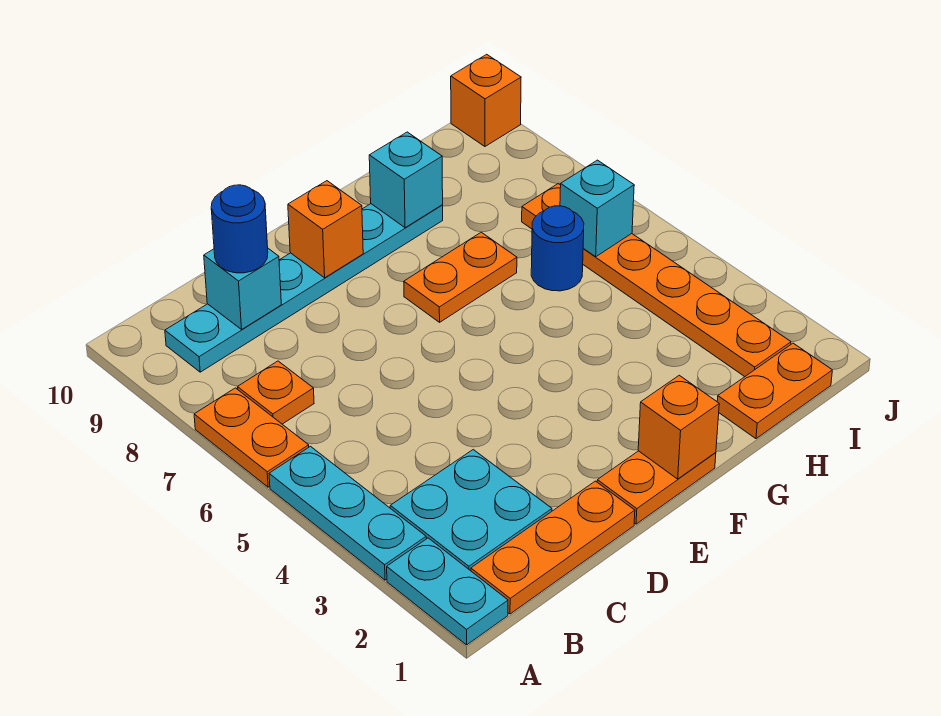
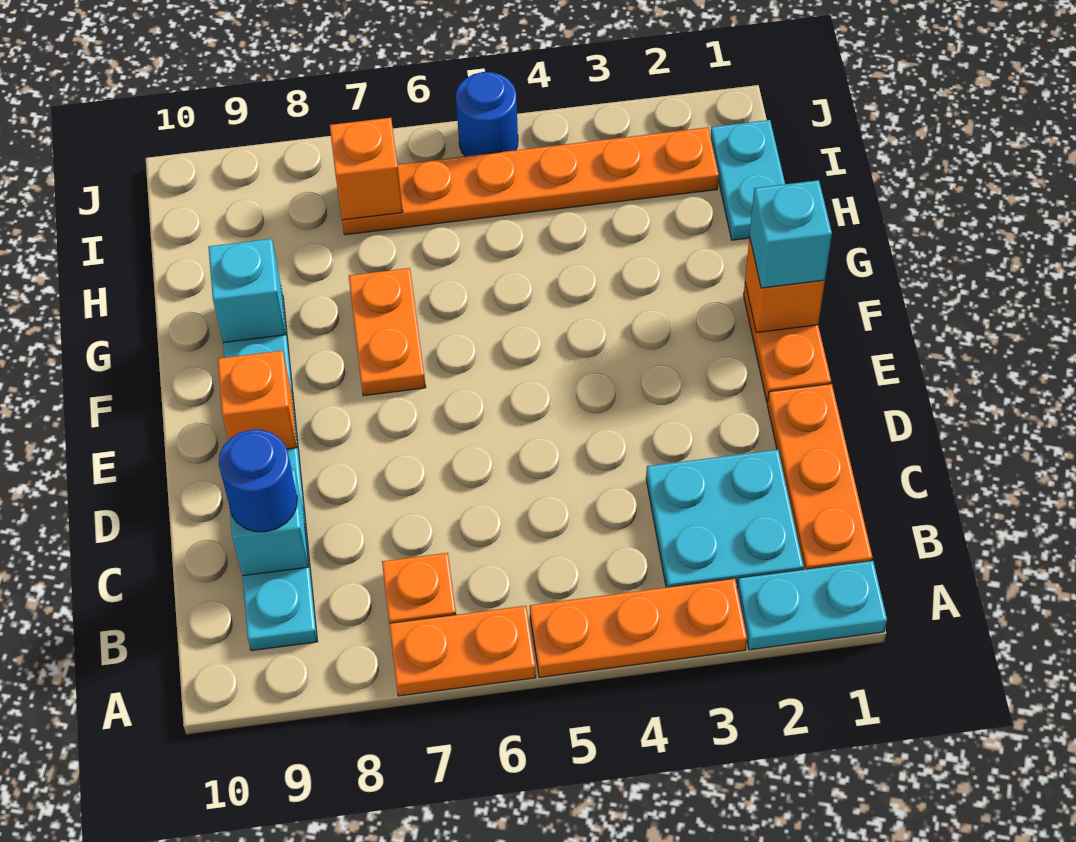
cyan plate A3:A5 level 1 -> orange plate A3:A5 level 1
orange plate H1:I1 level 1 -> cyan plate H1:I1 level 1
blue round brick H6 level 1 -> blue round brick J5 level 1
cyan brick I6 level 2 -> cyan brick F1 level 3
orange brick J10 level 1 -> orange brick I7 level 2

